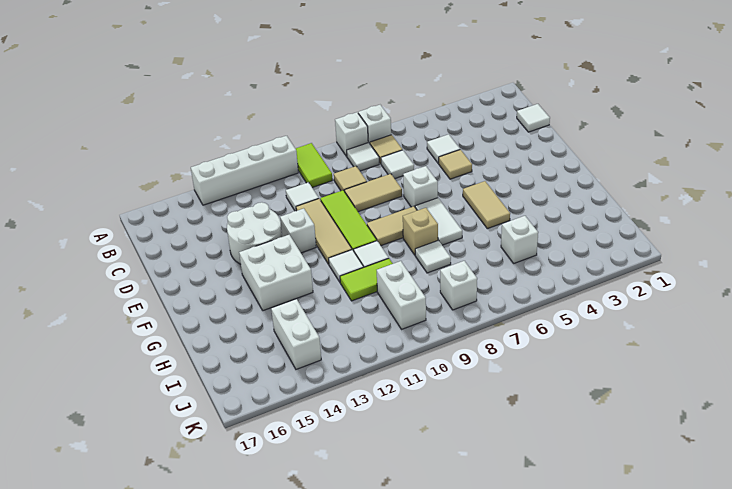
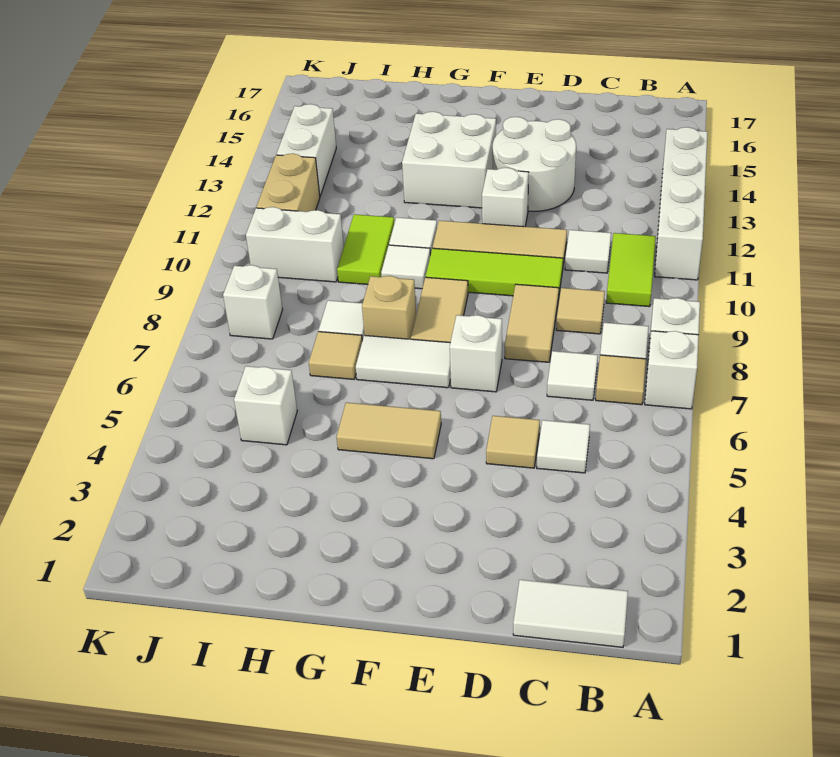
lime tile A10:B10 level 1 -> lime tile B10:B11 level 1
white tile C1 level 1 -> white tile B1:C1 level 1
none -> tan tile H7 level 1
white brick I14:J14 level 1 -> white brick J13:J14 level 1
none -> tan brick J11:J12 level 1

